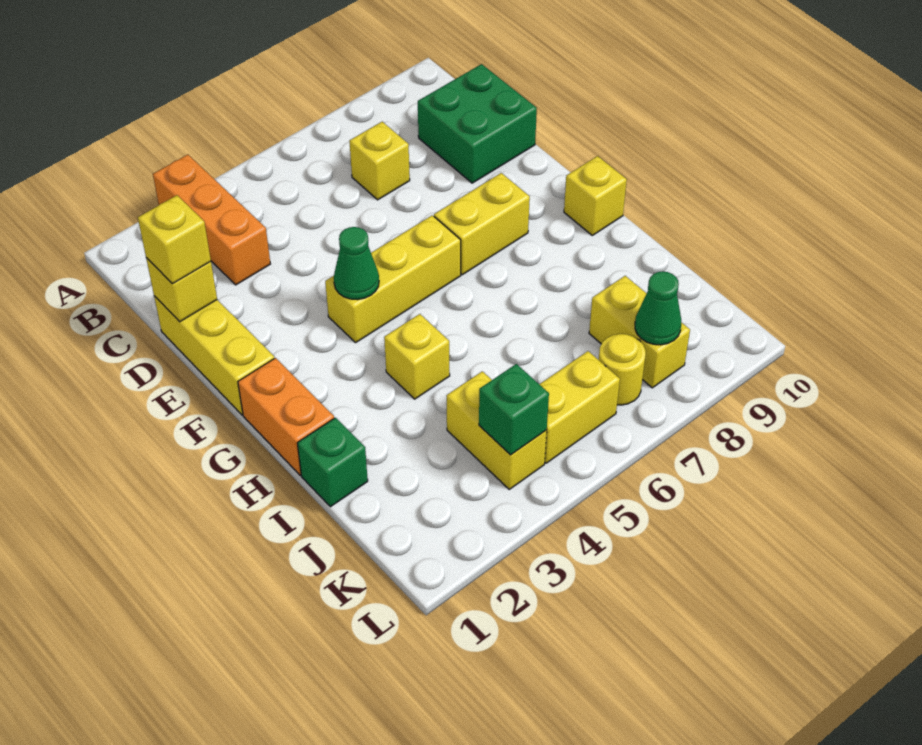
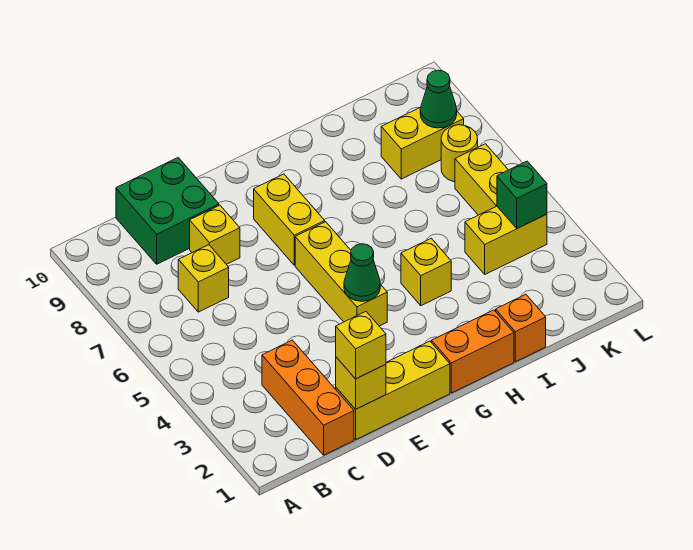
orange brick A3:C3 level 1 -> orange brick C1:C3 level 1
yellow brick G10 level 1 -> yellow brick D8 level 1
green brick I1 level 1 -> orange brick I1 level 1

